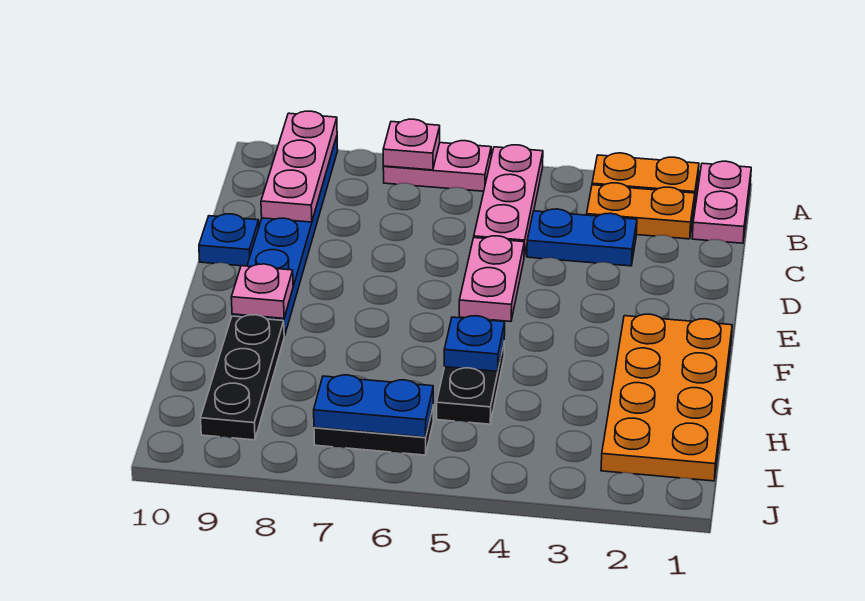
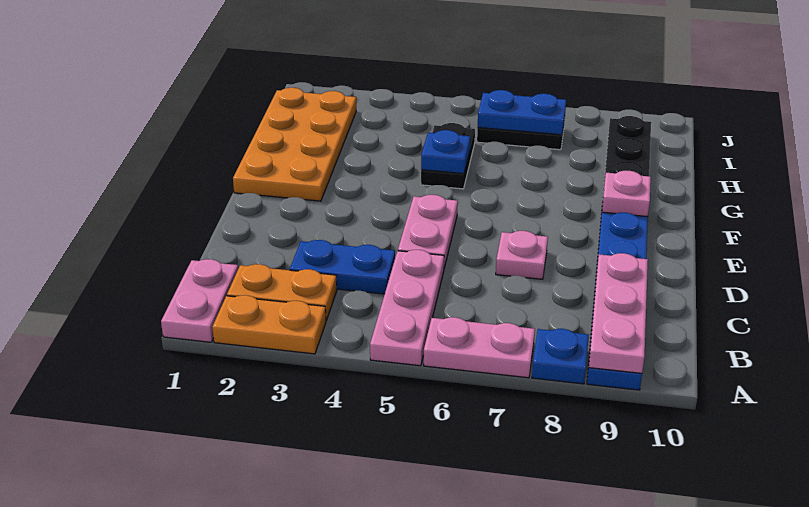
pink plate A7 level 2 -> pink plate D7 level 1
blue plate D10 level 1 -> blue plate A8 level 1

